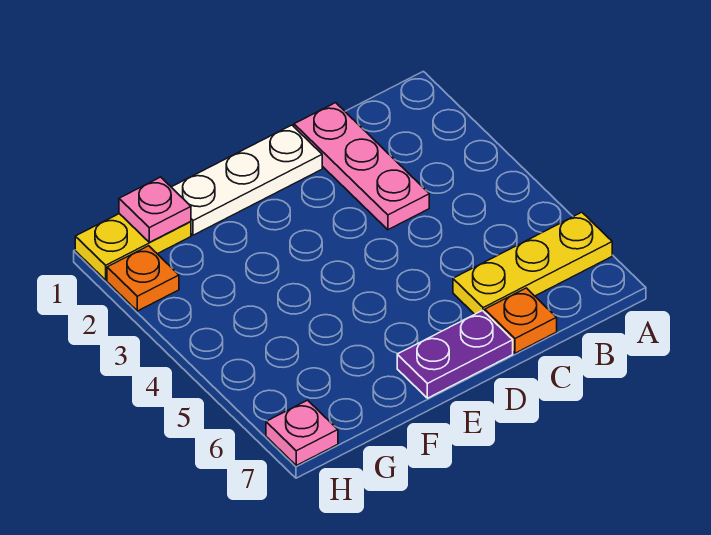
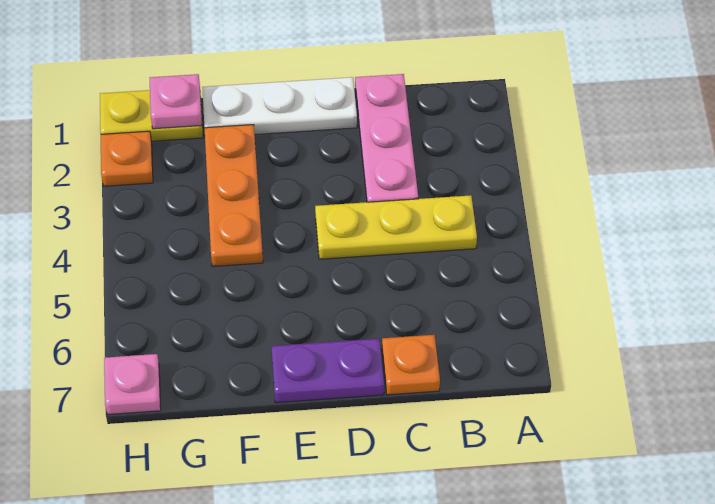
yellow plate A6:C6 level 1 -> yellow plate B4:D4 level 1
none -> orange plate F2:F4 level 1

